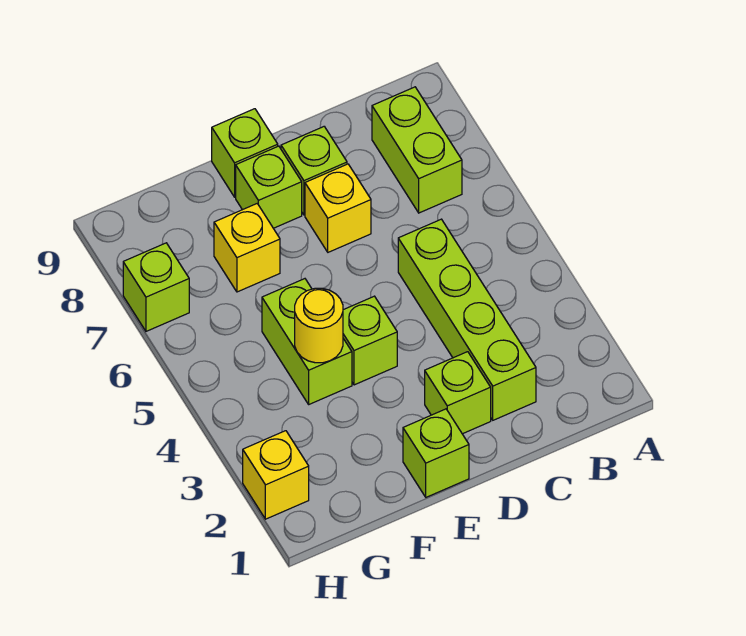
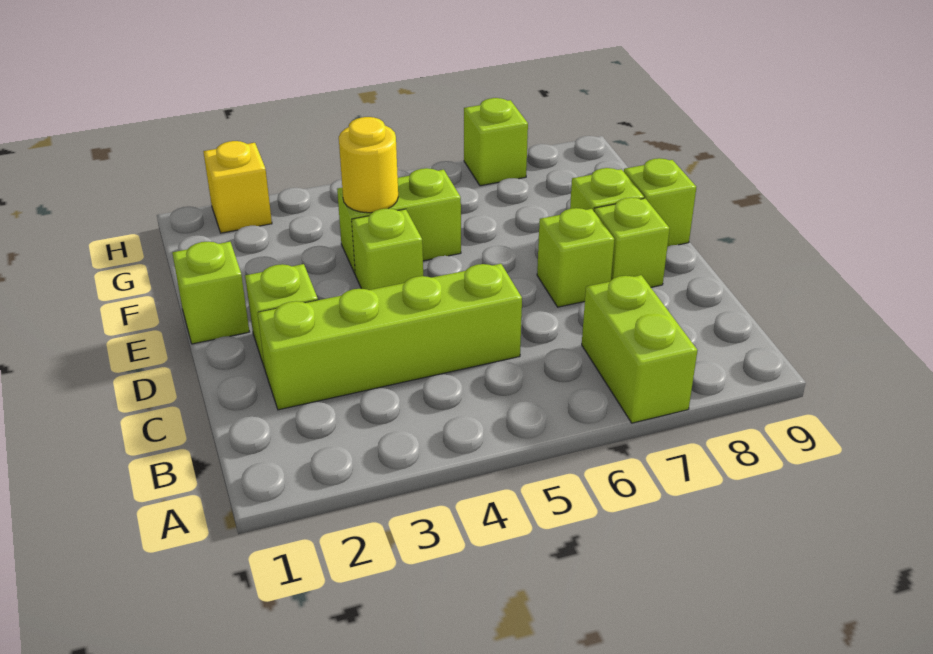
lime brick B7:B8 level 1 -> lime brick A7:B7 level 1
yellow brick D7 level 1 -> lime brick D7 level 1
yellow brick F7 level 1 -> none

